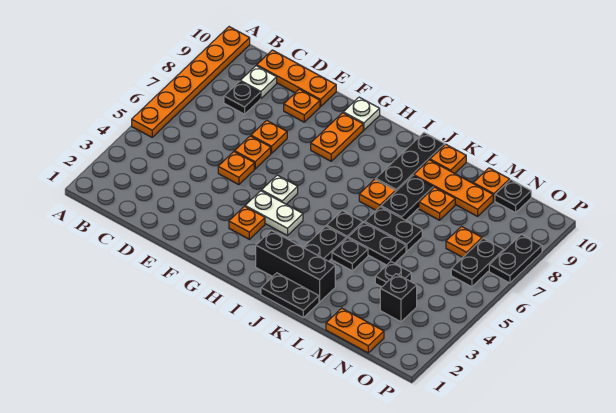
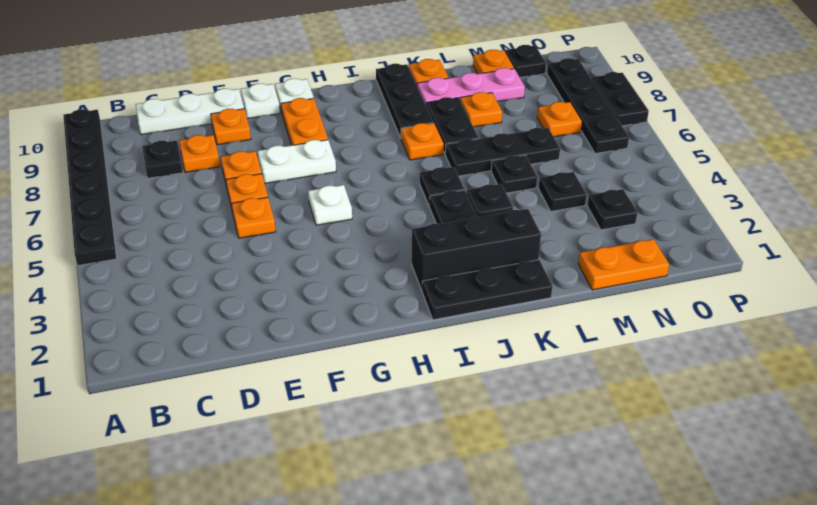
orange plate A5:A10 level 1 -> black plate A5:A10 level 1
white plate C9 level 1 -> white plate F10 level 1
orange plate C10:E10 level 1 -> white plate C10:E10 level 1
orange plate G3 level 1 -> orange plate D8 level 1
white plate G4:H4 level 1 -> white plate F7:G7 level 1
black plate J1:K1 level 1 -> black plate I1:K1 level 1
black plate K5:L5 level 1 -> black plate L5 level 1
black plate K6:L6 level 1 -> black plate K6:M6 level 1
orange plate K9:M9 level 1 -> pink plate K9:M9 level 1
black brick N3 level 1 -> black plate N3 level 1
black plate O6:O7 level 1 -> black plate O6:O9 level 1

